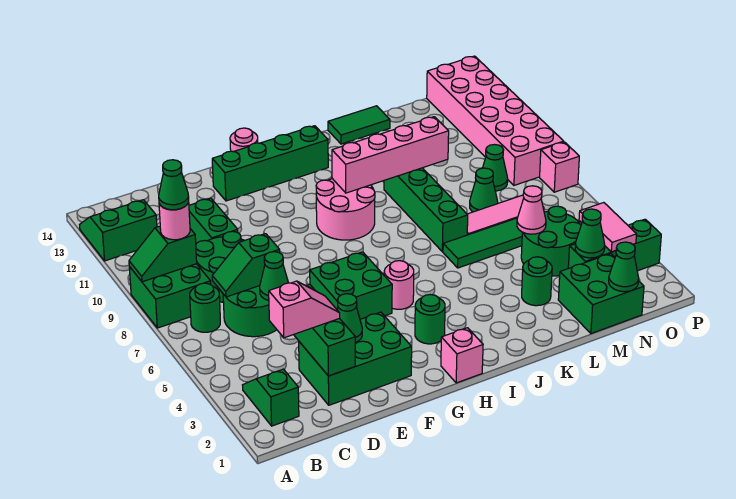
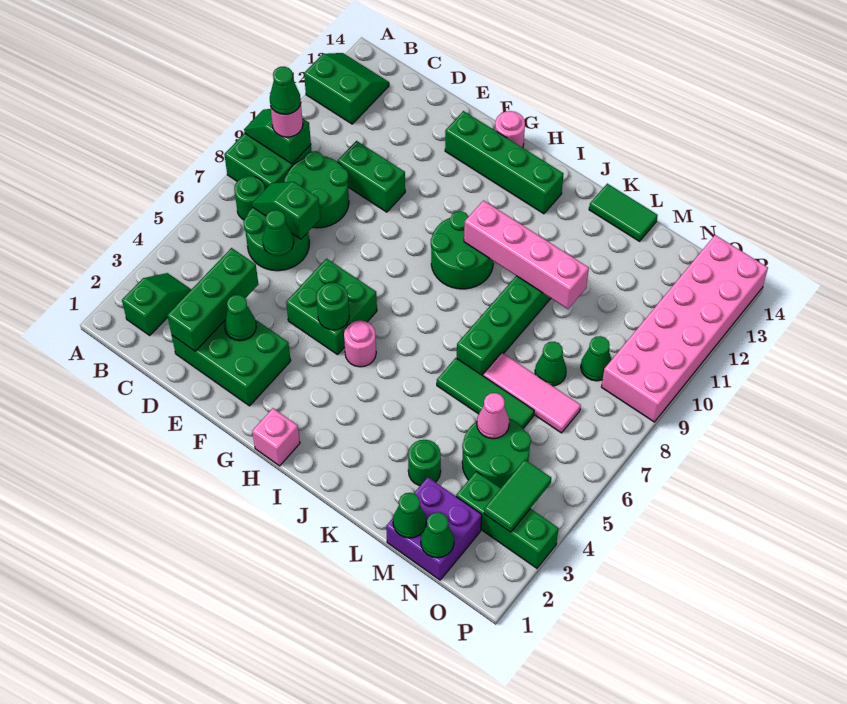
pink slope C3:D3 level 3 top C -> none
green brick D10:D11 level 1 -> green brick D10:E10 level 1
green round brick H3 level 1 -> green round brick G5 level 2
pink round brick H9:I10 level 1 -> green round brick H9:I10 level 1
green brick M1:N2 level 1 -> purple brick M1:N2 level 1
green cone N3 level 2 -> green cone M1 level 2
pink tile O3:O4 level 2 -> green tile O3:O4 level 2
pink brick P8 level 1 -> none

